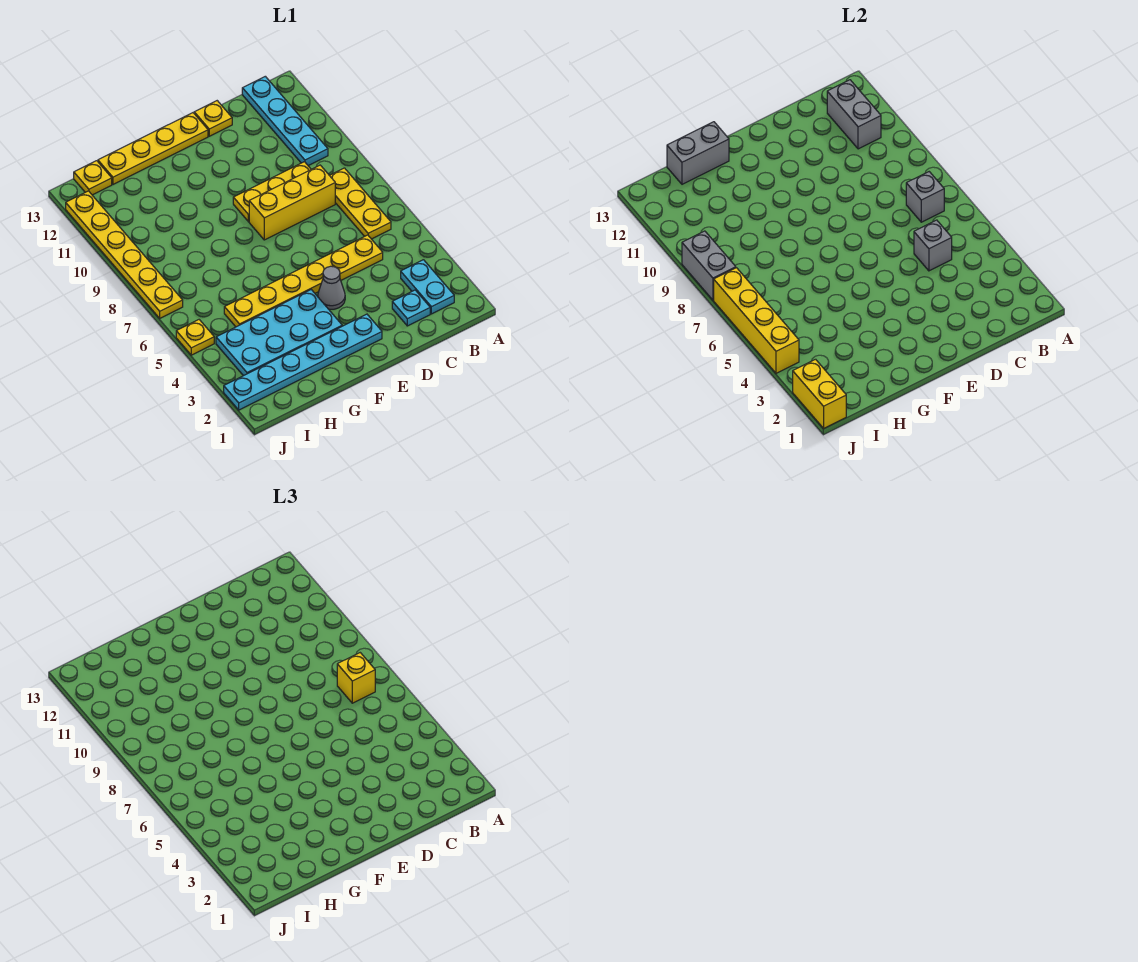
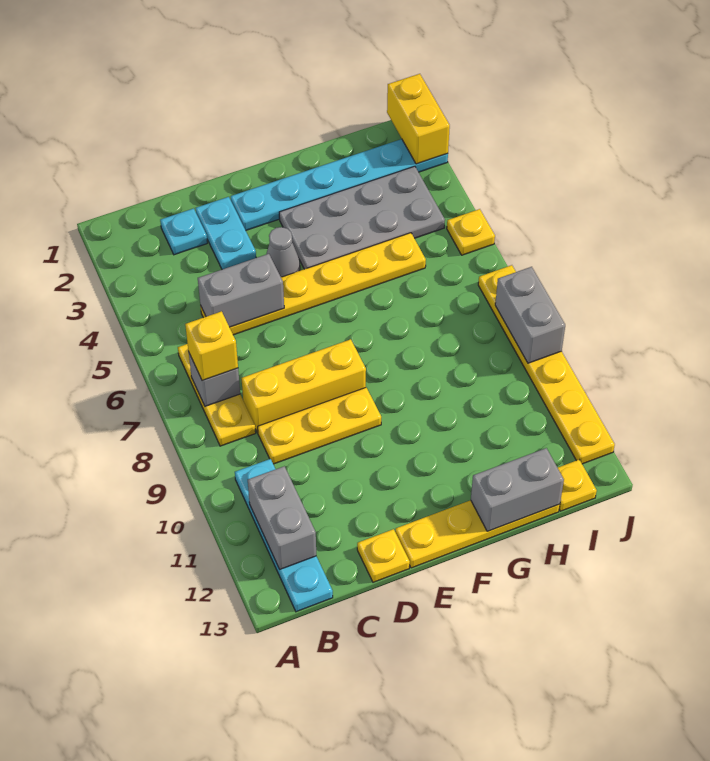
cyan plate B2:B3 level 1 -> cyan plate D2:D3 level 1
grey brick C5 level 2 -> grey brick C5:D5 level 2
cyan plate F3:I4 level 1 -> grey plate F3:I4 level 1
yellow brick J4:J7 level 2 -> none

